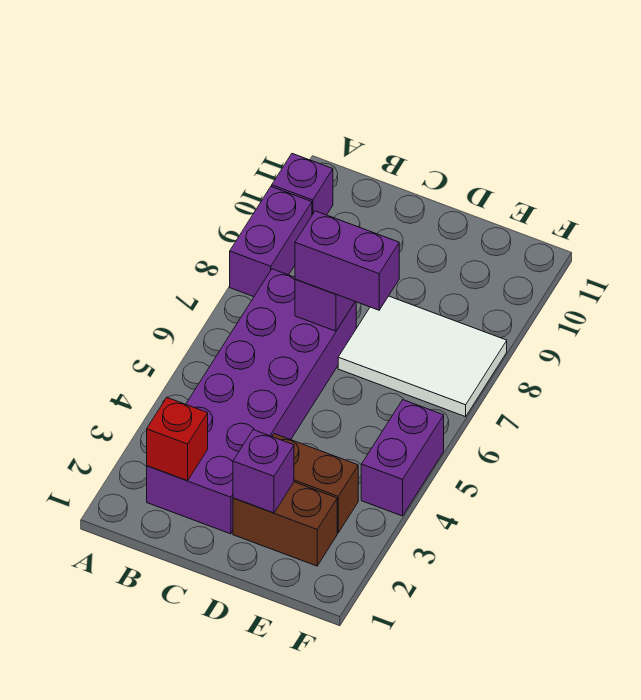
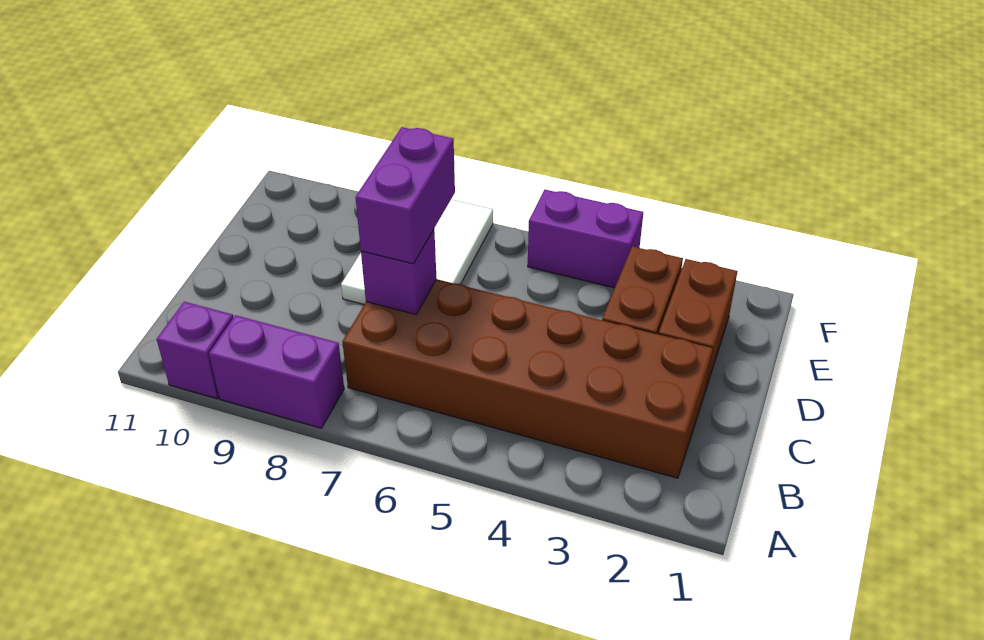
purple brick B2:C7 level 1 -> brown brick B2:C7 level 1
red brick B2 level 2 -> none
purple brick D2 level 2 -> none

